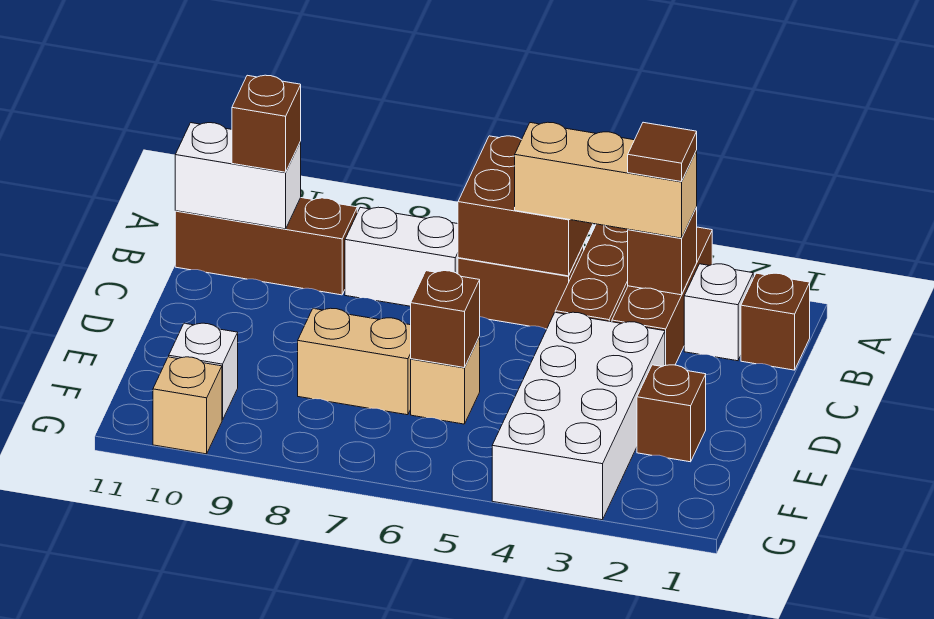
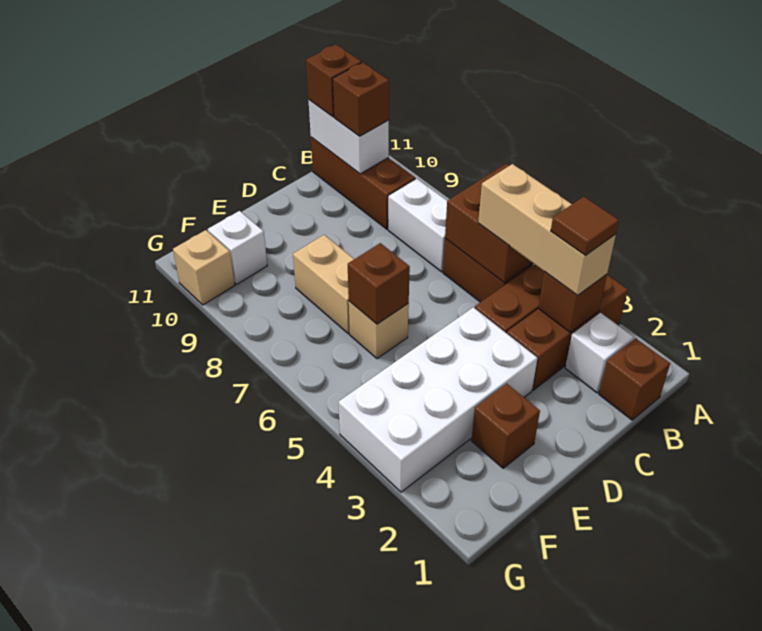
none -> brown brick B11 level 3

